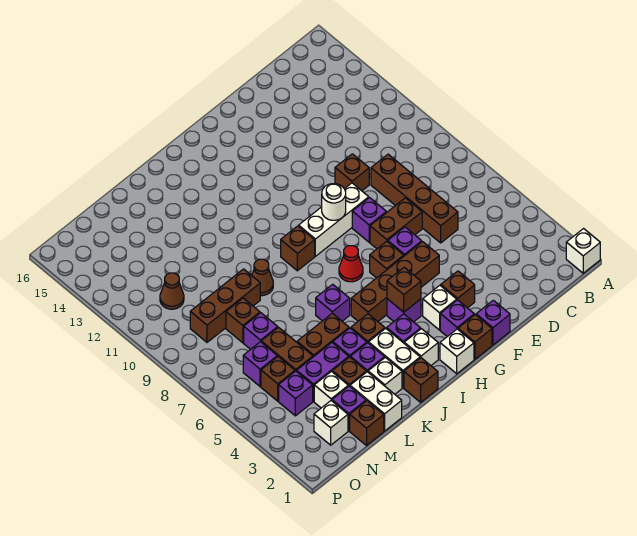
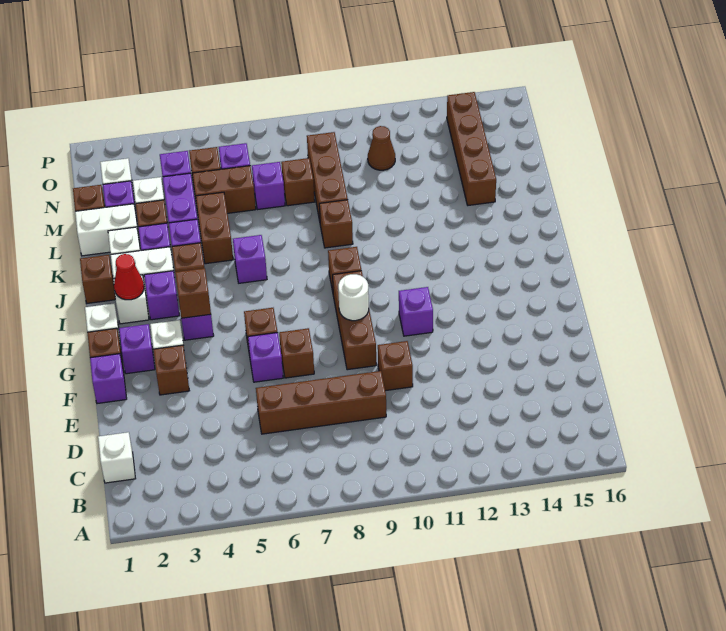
white brick A1 level 1 -> white brick C1 level 1
brown brick E7:F7 level 1 -> brown brick F7 level 1
brown brick F5:I5 level 1 -> brown brick L14:O14 level 1
purple brick F8 level 1 -> purple brick G11 level 1
white brick F9:H9 level 1 -> brown brick F9:H9 level 1
red cone H7 level 1 -> red cone I2 level 2
brown cone K9 level 1 -> brown brick K9 level 1

